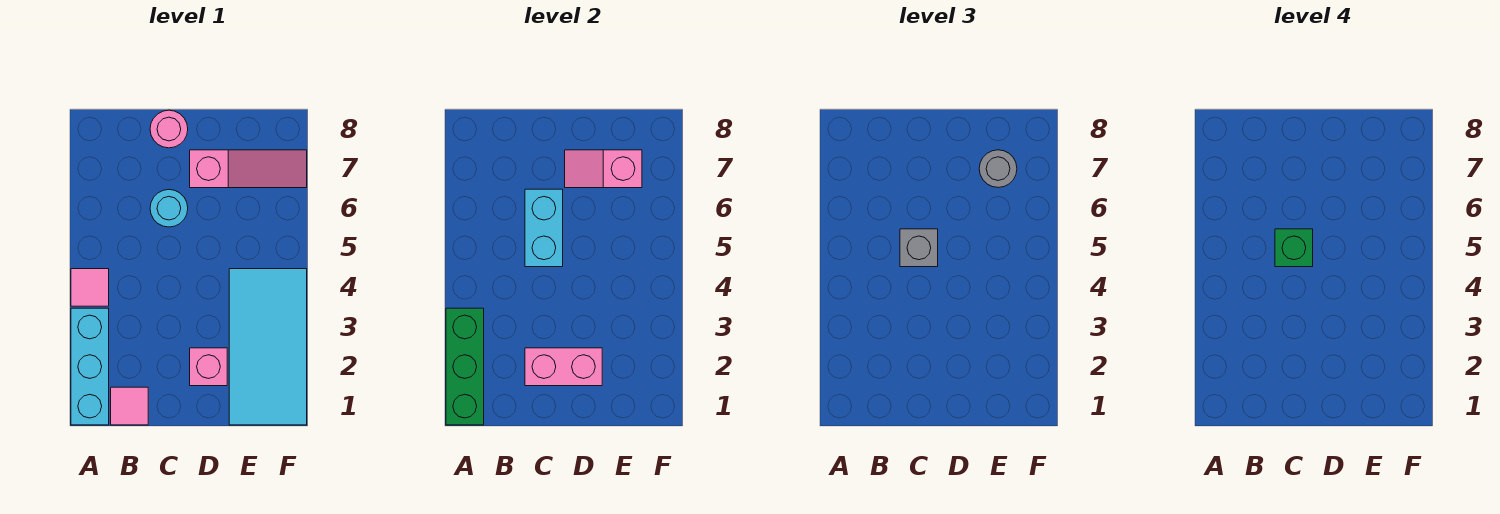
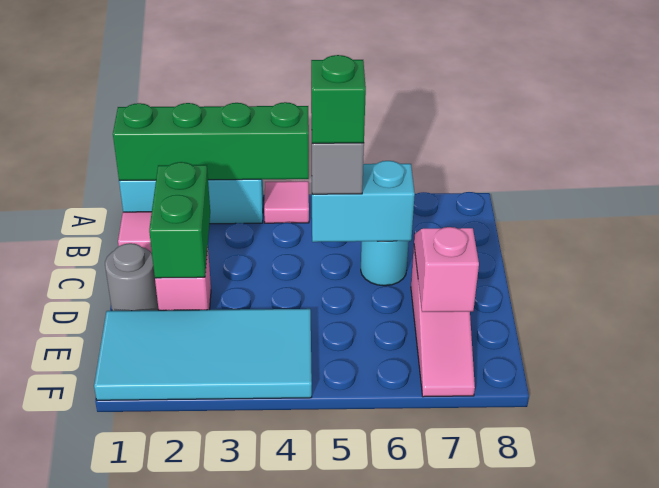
green brick A1:A3 level 2 -> green brick A1:A4 level 2
pink brick C2:D2 level 2 -> green brick C2:D2 level 2
pink round brick C8 level 1 -> none
grey round brick E7 level 3 -> grey round brick D1 level 1

